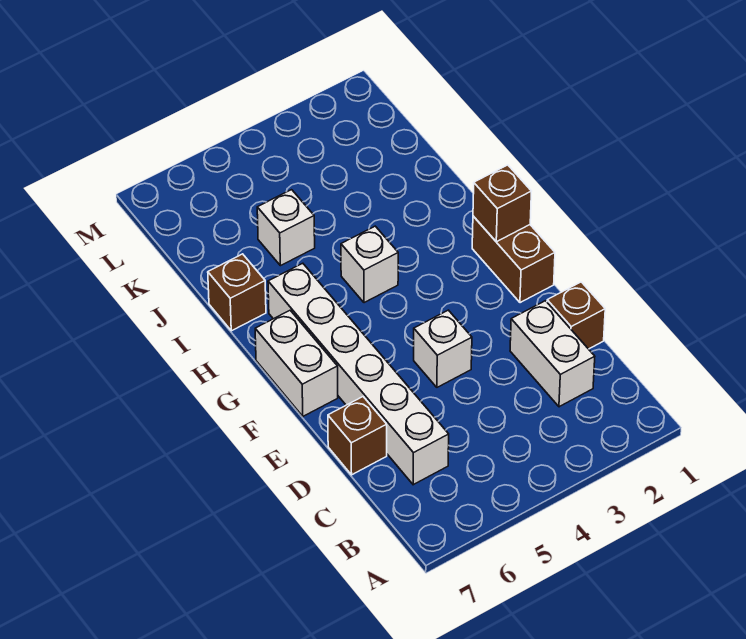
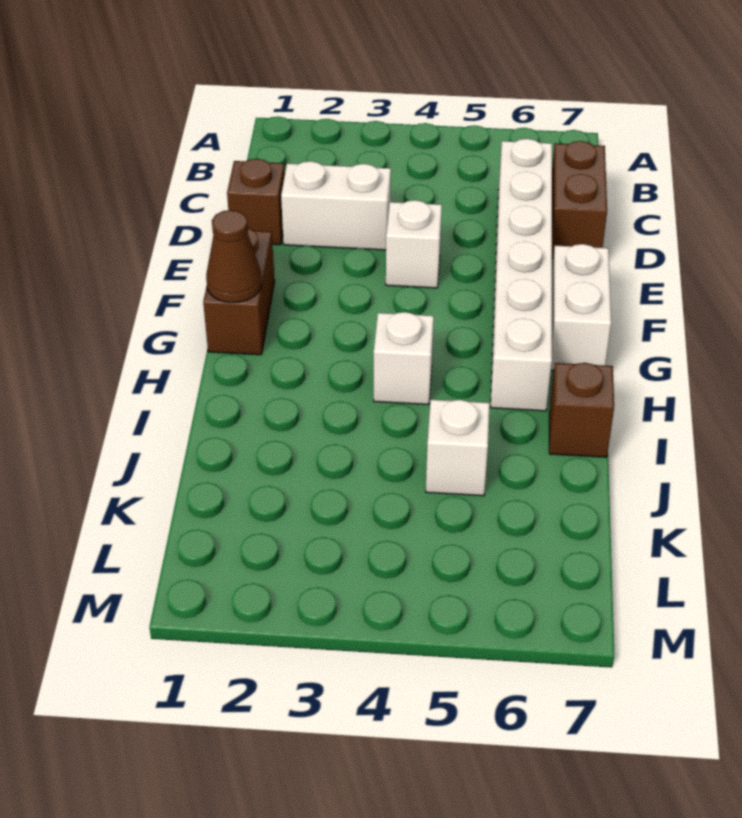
white brick C2:D2 level 1 -> white brick D2:D3 level 1
brown brick D7 level 1 -> brown brick C7:D7 level 1
brown brick G1 level 2 -> brown cone G1 level 2

